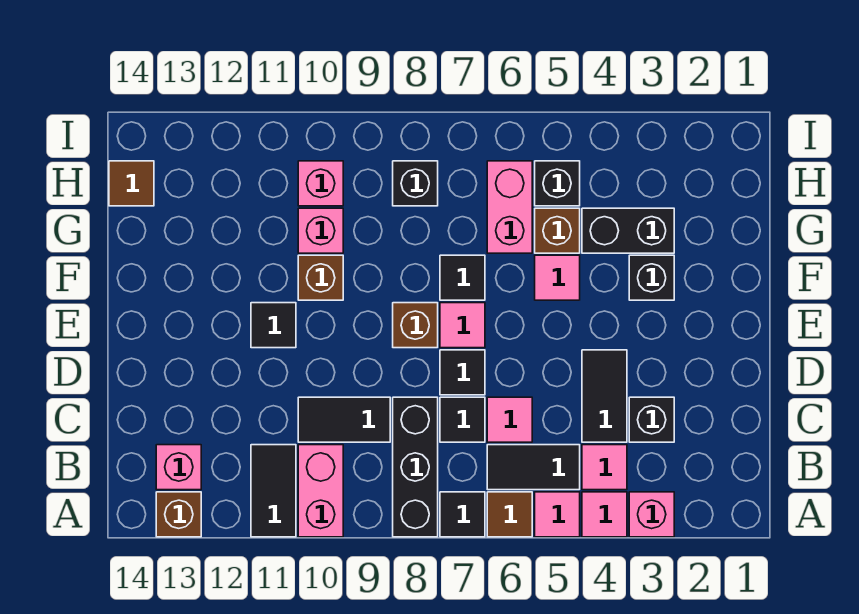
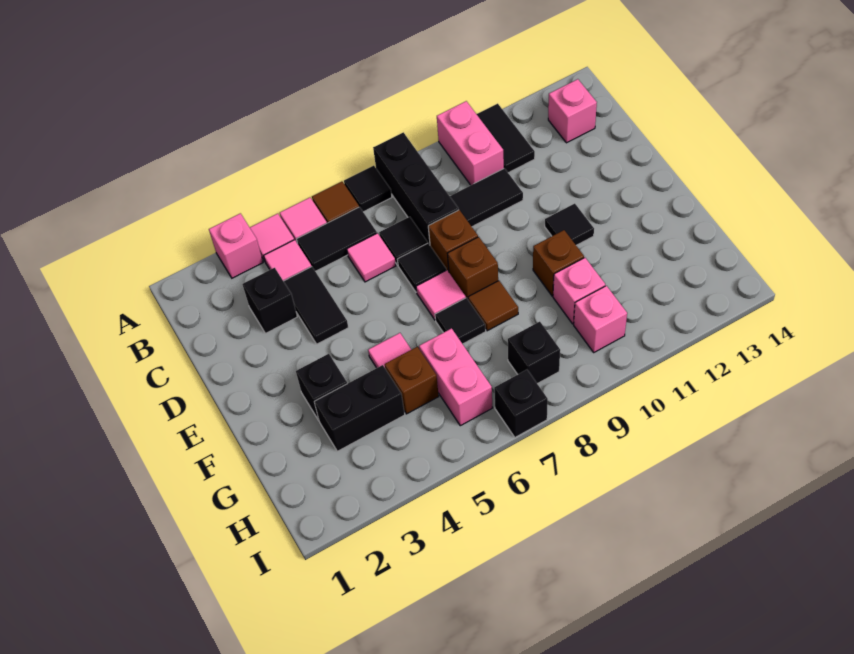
brown brick A13 level 1 -> brown brick D8 level 1
black brick H5 level 1 -> black brick I7 level 1
brown tile H14 level 1 -> brown tile F8 level 1

